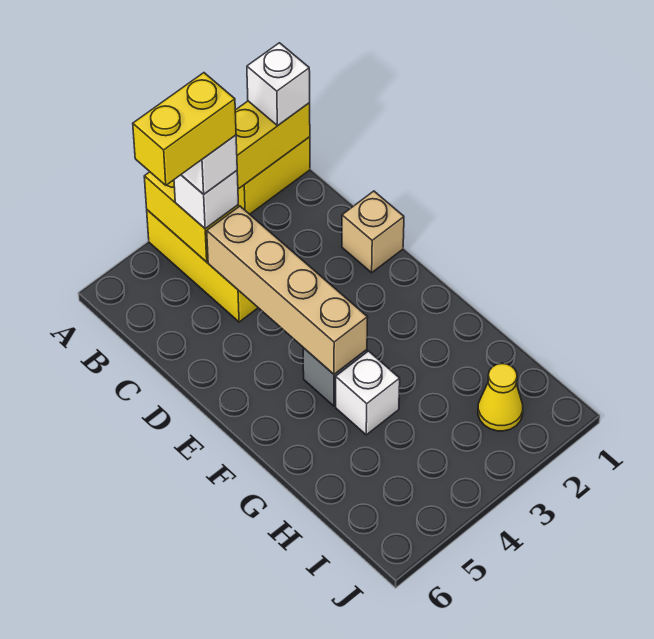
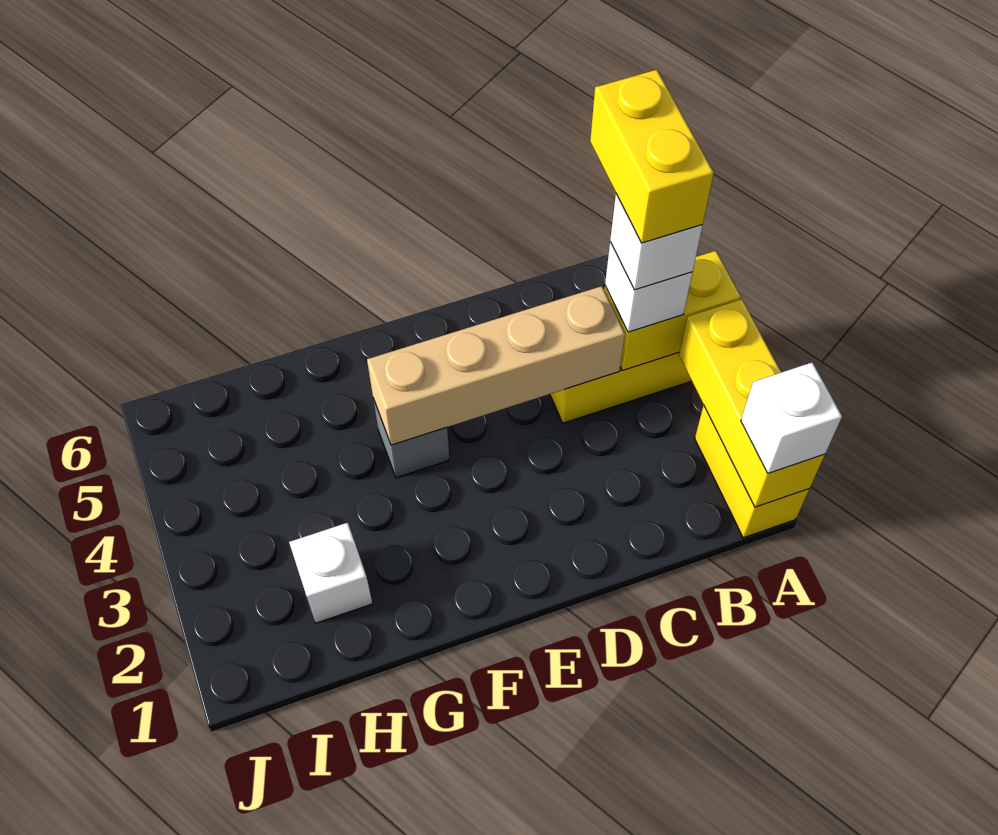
tan brick D1 level 1 -> none
white brick G4 level 1 -> white brick H2 level 1
yellow cone I2 level 1 -> none

